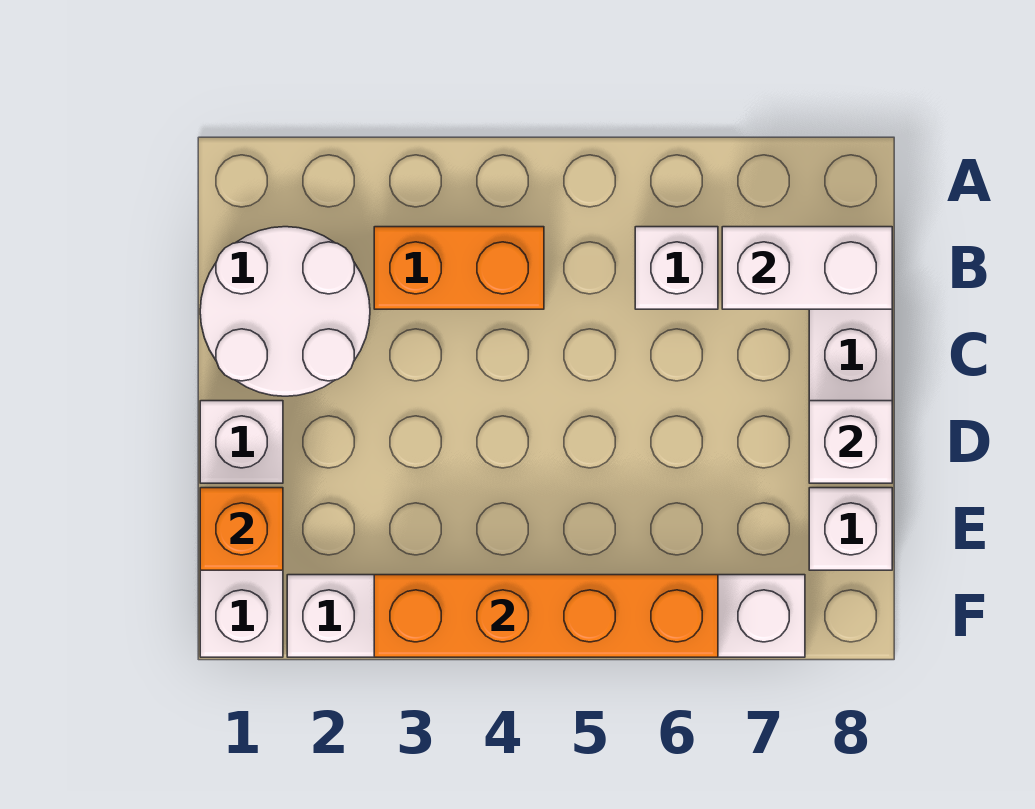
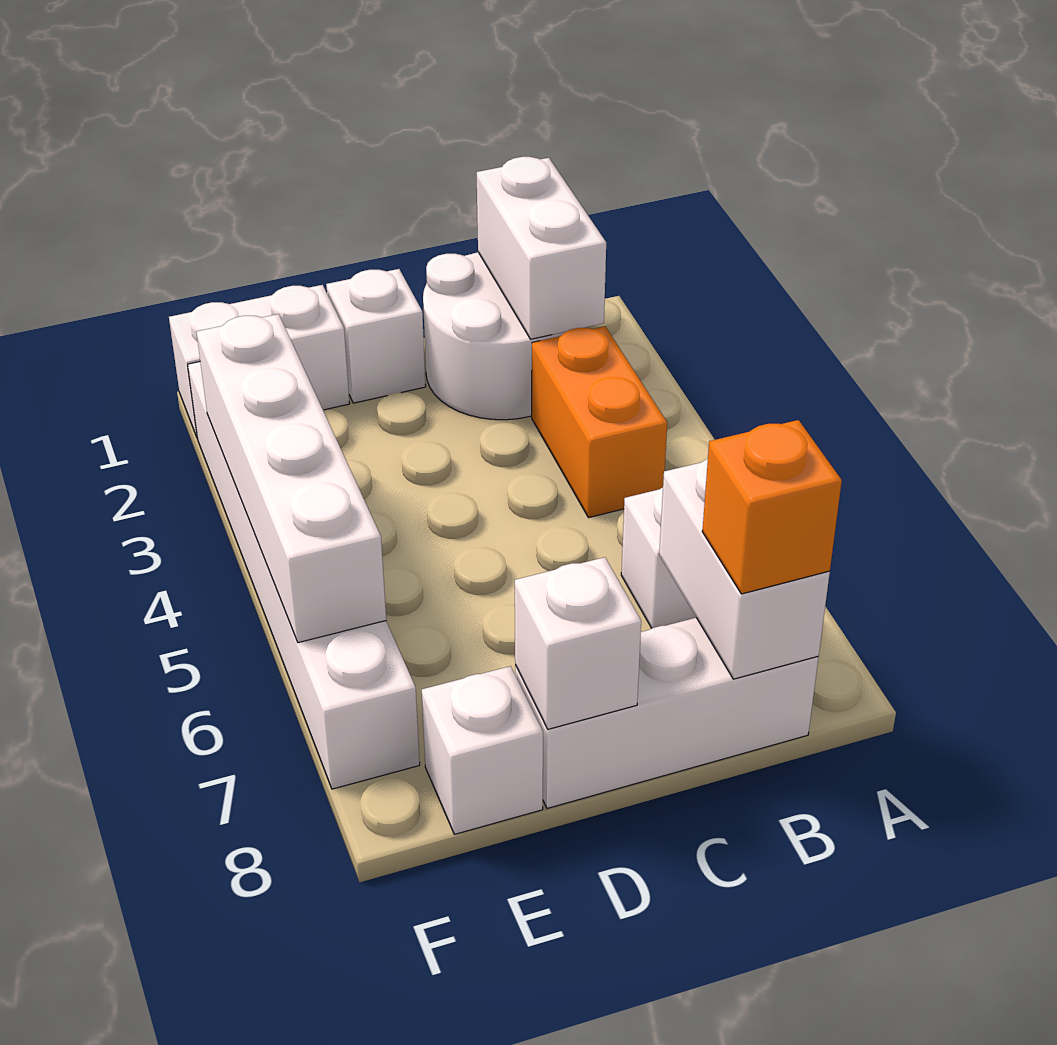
none -> white brick B1:B2 level 2
orange brick E1 level 2 -> orange brick B8 level 3
orange brick F3:F6 level 2 -> white brick F3:F6 level 2

